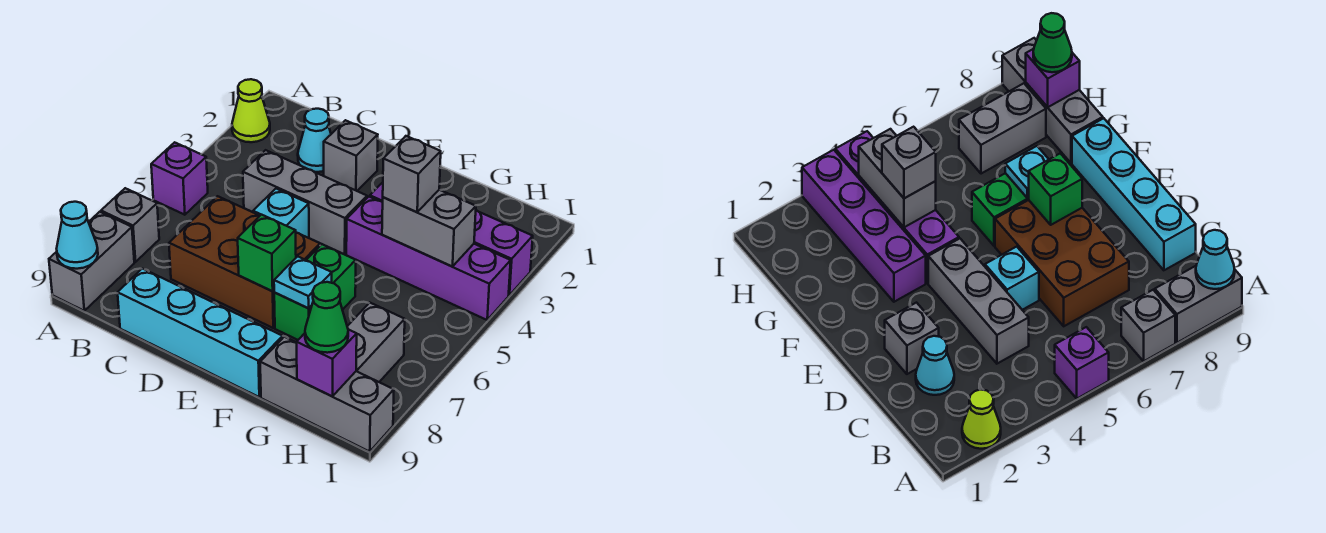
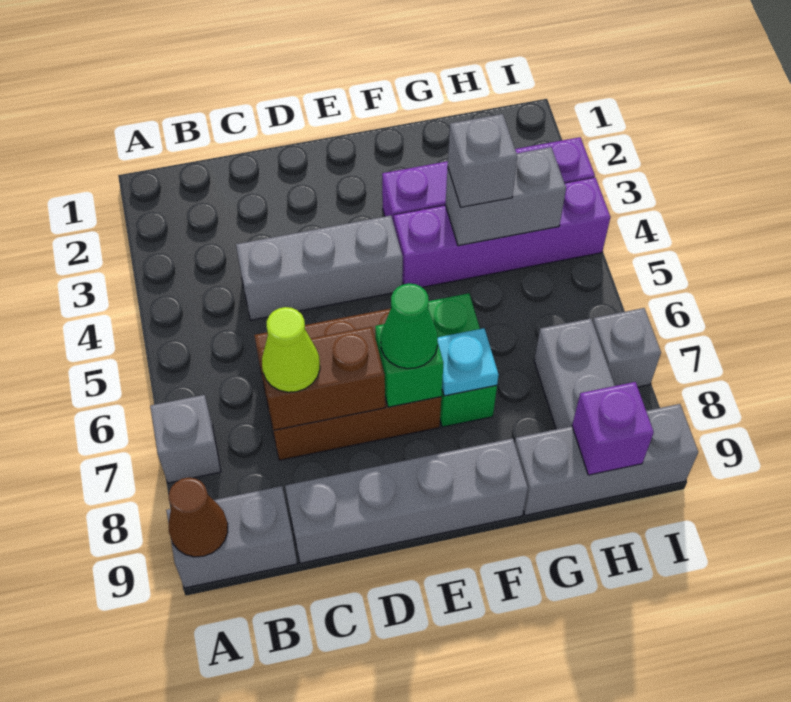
lime cone A2 level 1 -> lime cone C7 level 3
purple brick A5 level 1 -> none
grey brick A8:A9 level 1 -> grey brick A9:B9 level 1
cyan cone A9 level 2 -> brown cone A9 level 2
cyan cone C2 level 1 -> none
none -> brown brick C7:D7 level 2
cyan brick C9:F9 level 1 -> grey brick C9:F9 level 1
grey brick D2 level 1 -> grey brick I7 level 1
cyan brick D5 level 1 -> none
green cone H9 level 3 -> green cone E7 level 3

